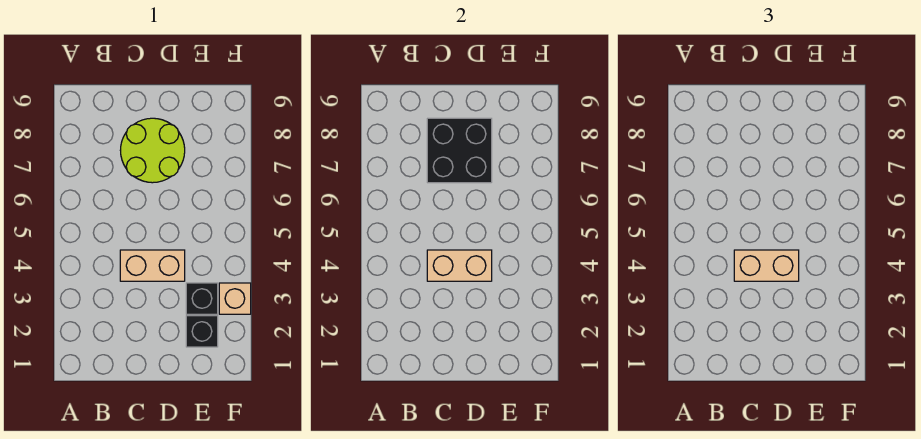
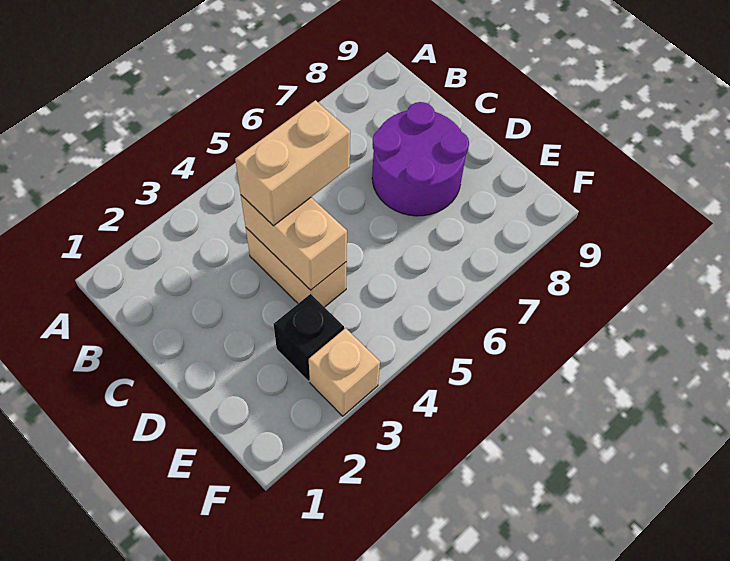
tan brick C4:D4 level 3 -> tan brick C4:C5 level 3
lime round brick C7:D8 level 1 -> purple round brick C7:D8 level 1
black brick C7:D8 level 2 -> none
black brick E2 level 1 -> none

